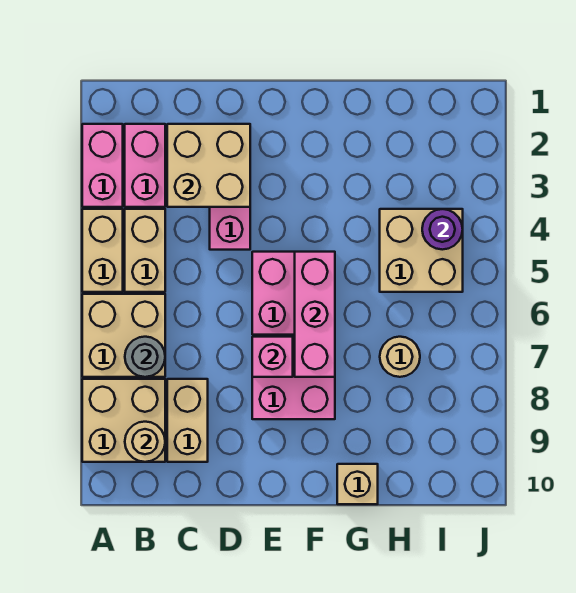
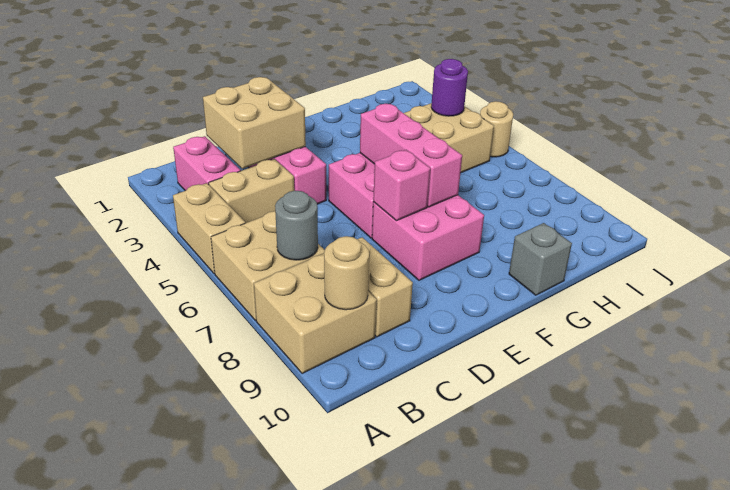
pink brick A2:A3 level 1 -> none
tan brick B4:B5 level 1 -> tan brick B4:C4 level 1
tan brick G10 level 1 -> grey brick G10 level 1
tan round brick H7 level 1 -> tan round brick J5 level 1

